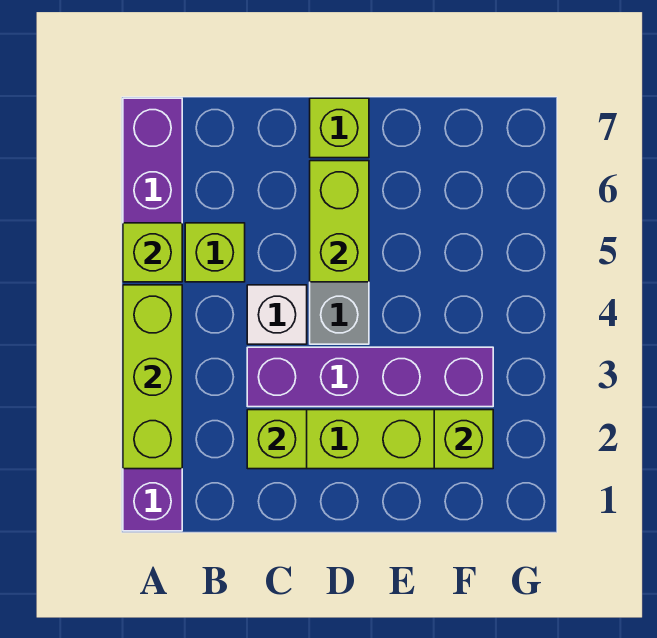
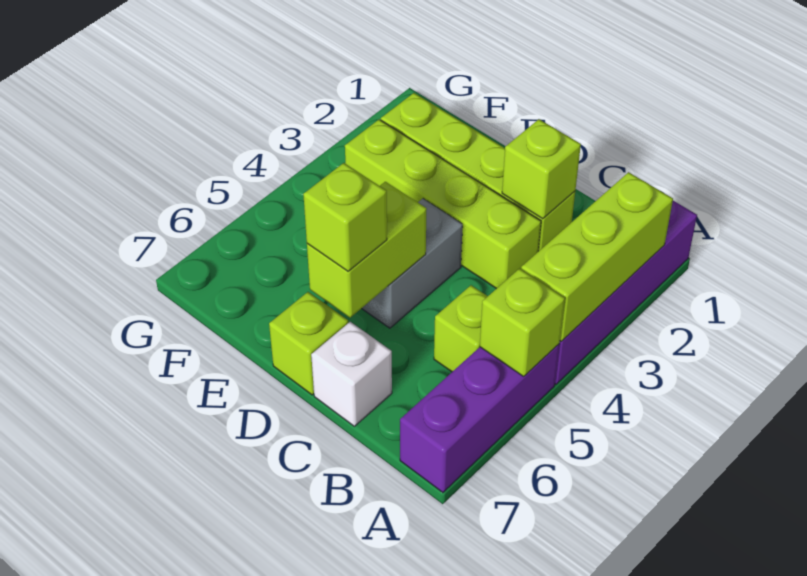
purple brick C3:F3 level 1 -> lime brick C3:F3 level 1
white brick C4 level 1 -> white brick C7 level 1
lime brick F2 level 2 -> lime brick D6 level 3

